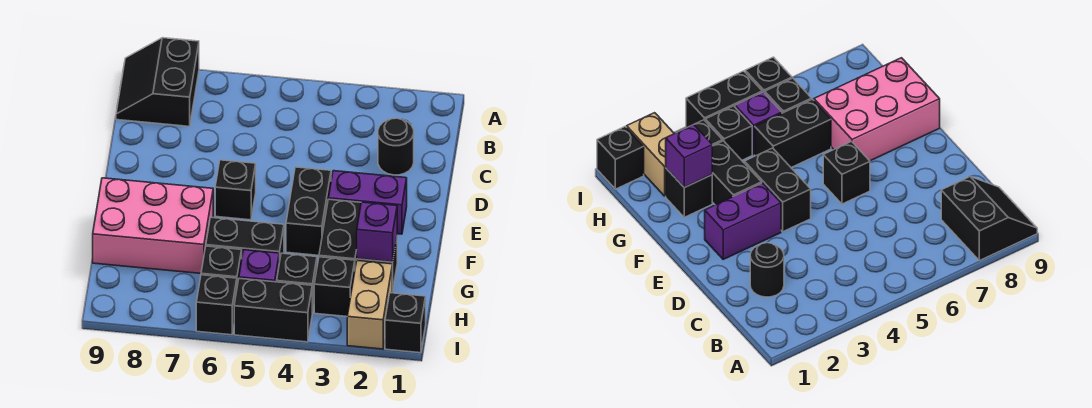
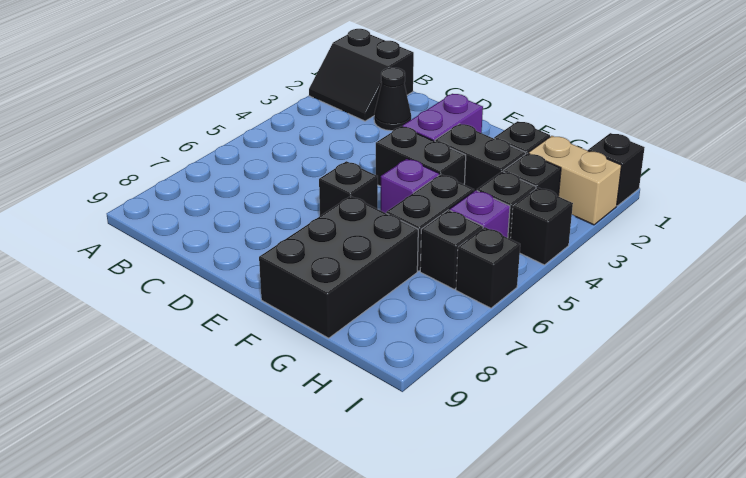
black slope A8:B9 level 1 top 8 -> black slope A1:B2 level 1 top 1
black round brick C2 level 1 -> black cone C2 level 1
pink brick F7:G9 level 1 -> black brick F7:G9 level 1
purple brick G2 level 2 -> purple brick F5 level 1
black brick I4:I5 level 1 -> black brick I4 level 1

